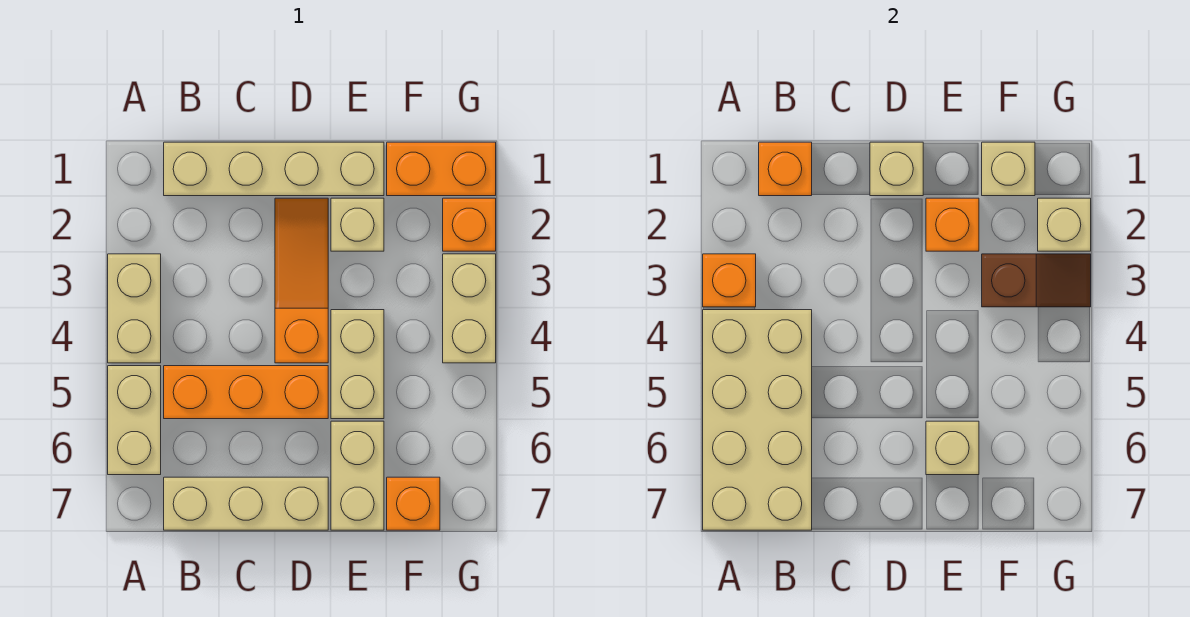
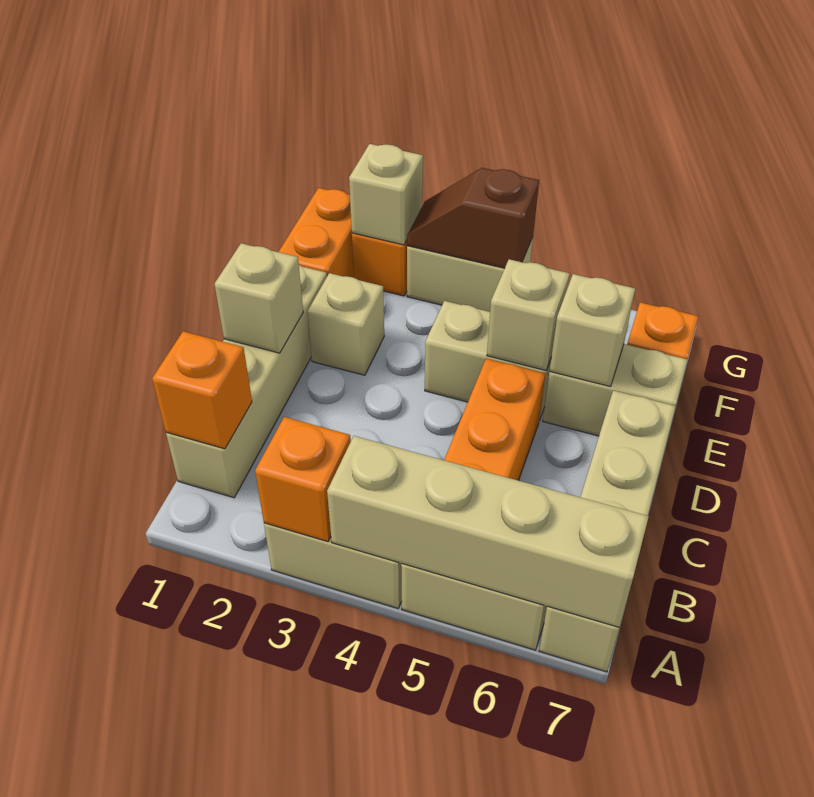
tan brick A4:B7 level 2 -> tan brick A4:A7 level 2
tan brick B7:D7 level 1 -> tan brick A7:D7 level 1
orange slope D2:D4 level 1 top 4 -> none
orange brick E2 level 2 -> none
tan brick F1 level 2 -> tan brick E5 level 2
brown slope F3:G3 level 2 top F -> brown slope G3:G4 level 2 top 4

